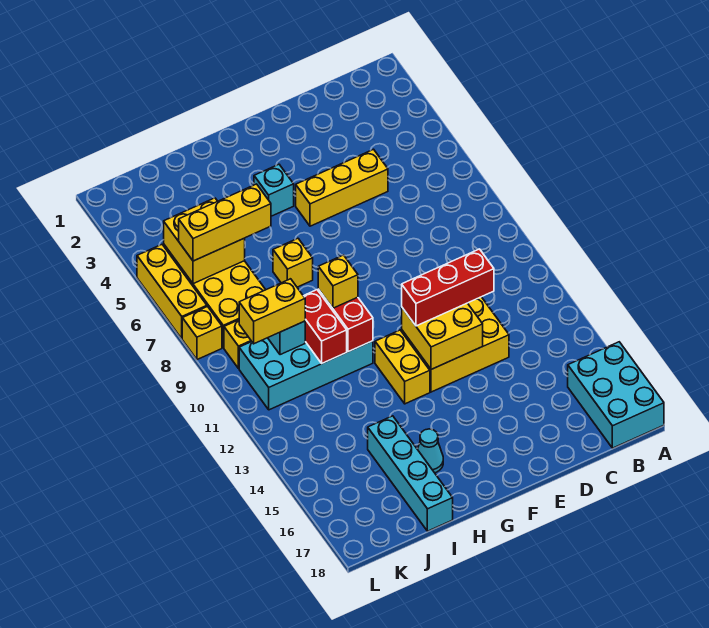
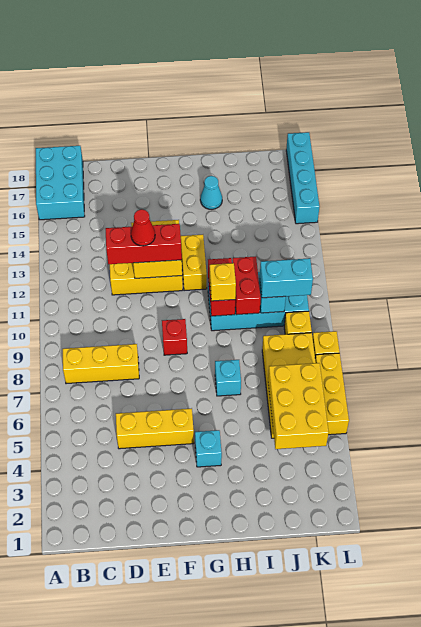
none -> red cone E12 level 4
none -> red brick F9 level 1
yellow brick H7 level 1 -> cyan brick H7 level 1
yellow brick I6:K6 level 3 -> yellow brick B8:D8 level 1
cyan brick I15:I18 level 1 -> cyan brick L15:L18 level 1
yellow brick J5:K6 level 2 -> yellow brick J4:K6 level 2
yellow brick J10:K10 level 3 -> cyan brick J10:K10 level 3

